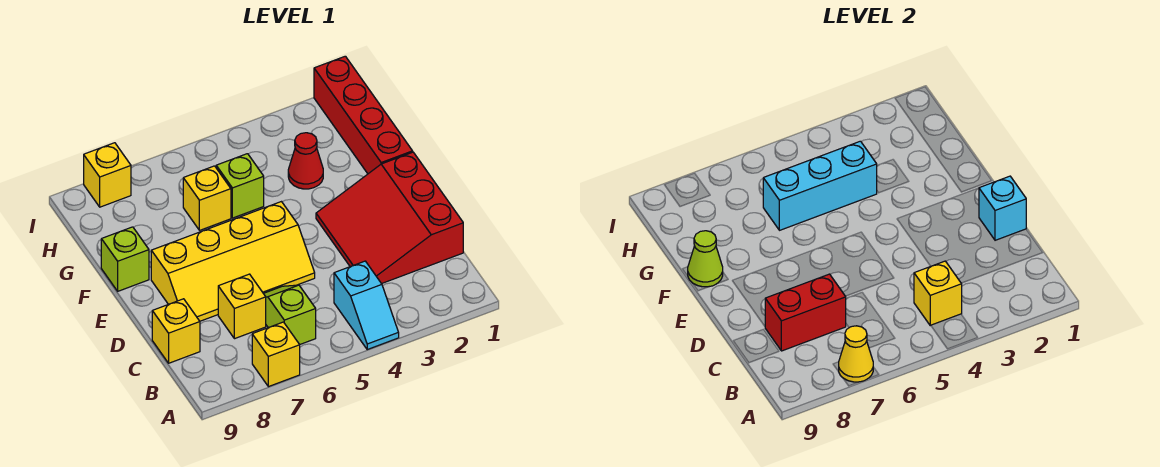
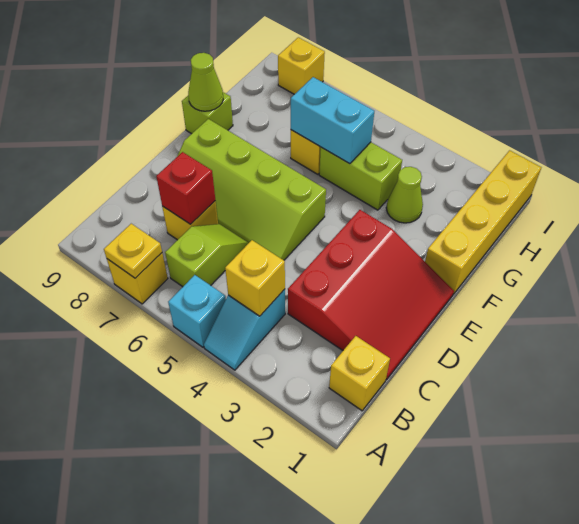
yellow cone A7 level 2 -> yellow plate A7 level 2
red slope C1:E3 level 1 top 1 -> red slope C1:E3 level 1 top 3
red brick C7:C8 level 2 -> red brick C7 level 2
yellow brick C9 level 1 -> yellow brick B1 level 1
cyan brick D1 level 2 -> cyan brick A5 level 1
yellow slope D5:E8 level 1 top E -> lime slope D5:E8 level 1 top E
red brick F1:I1 level 1 -> yellow brick F1:I1 level 1
red cone G3 level 1 -> lime cone G3 level 1
cyan brick G4:G6 level 2 -> cyan brick G5:G6 level 2
lime brick G5 level 1 -> lime brick G4:G5 level 1

